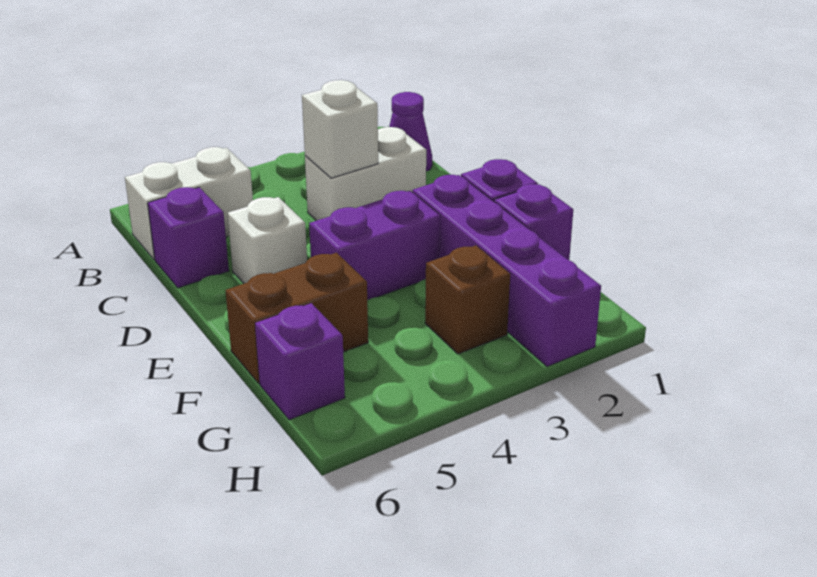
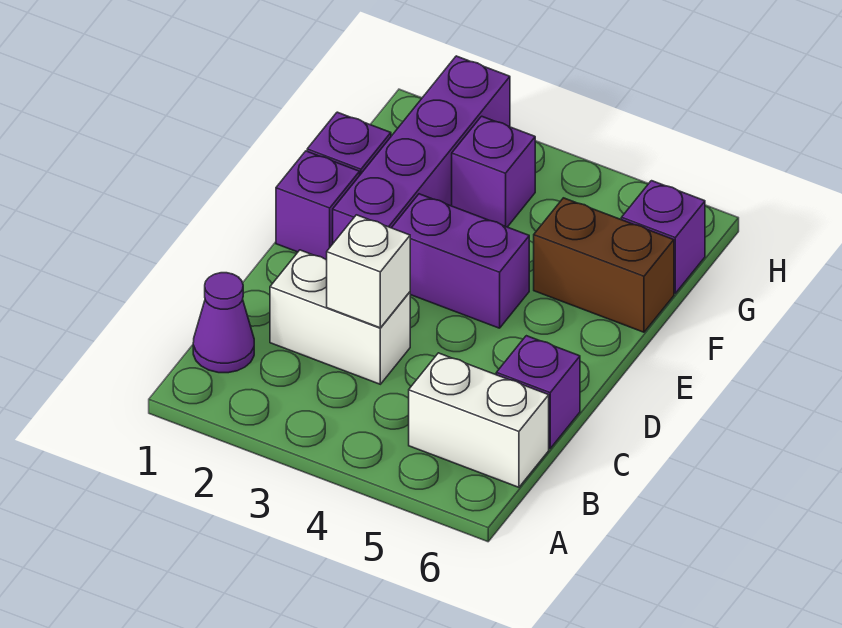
white brick D5 level 1 -> none
brown brick G3 level 1 -> purple brick G3 level 1

